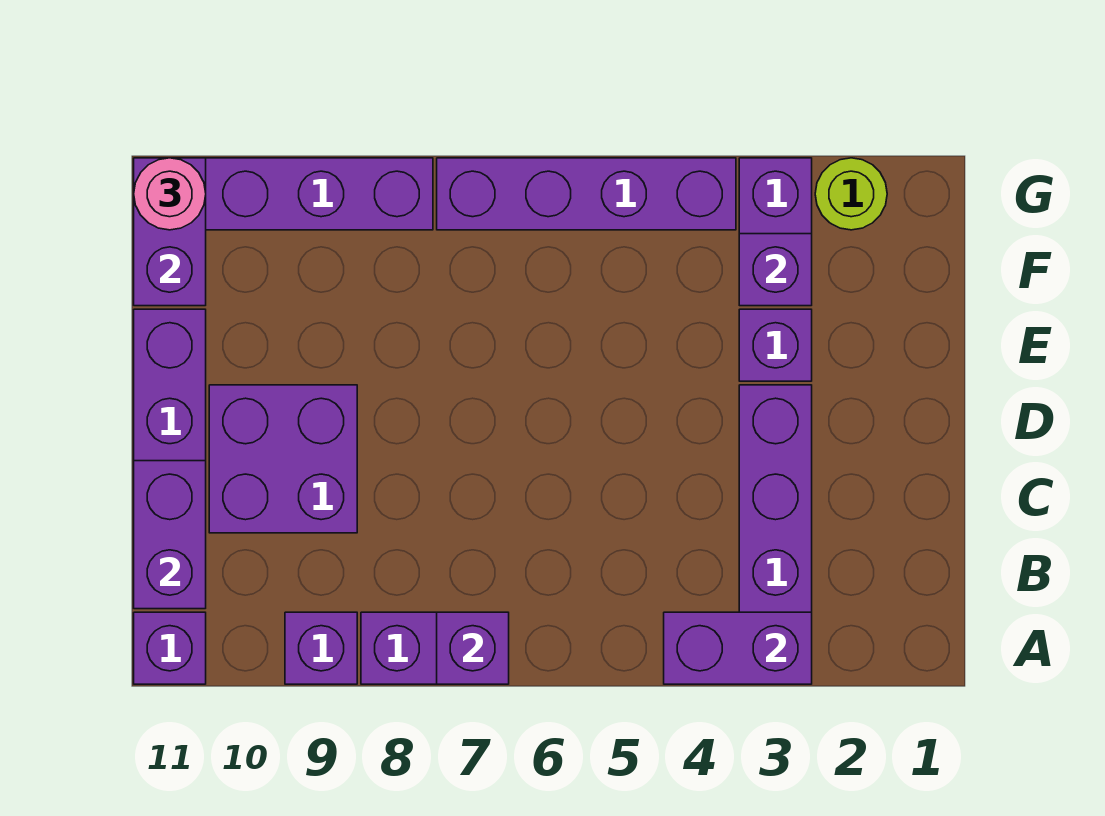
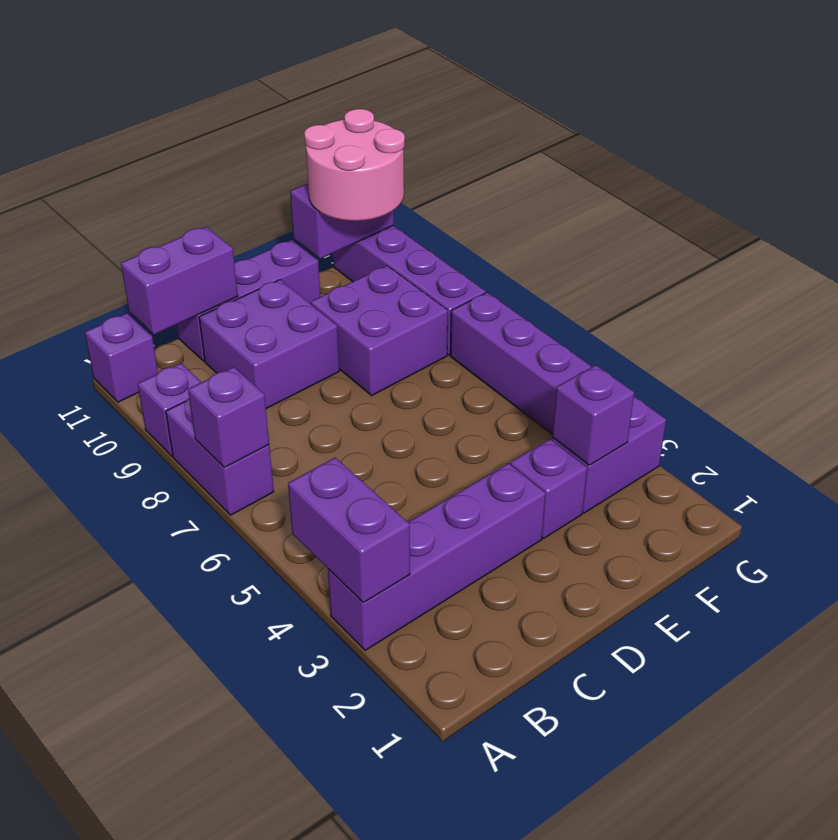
none -> purple brick E8:F9 level 1
lime round brick G2 level 1 -> none
pink round brick G11 level 3 -> pink round brick F10:G11 level 3

